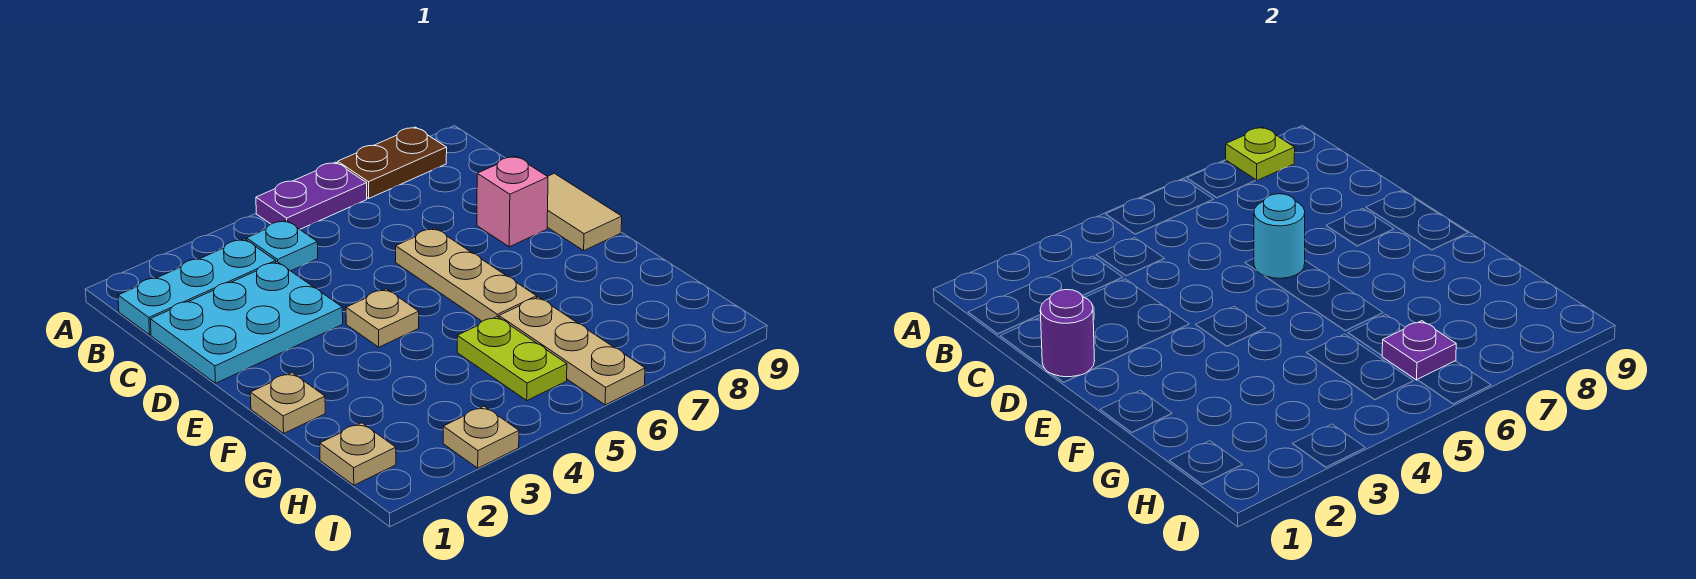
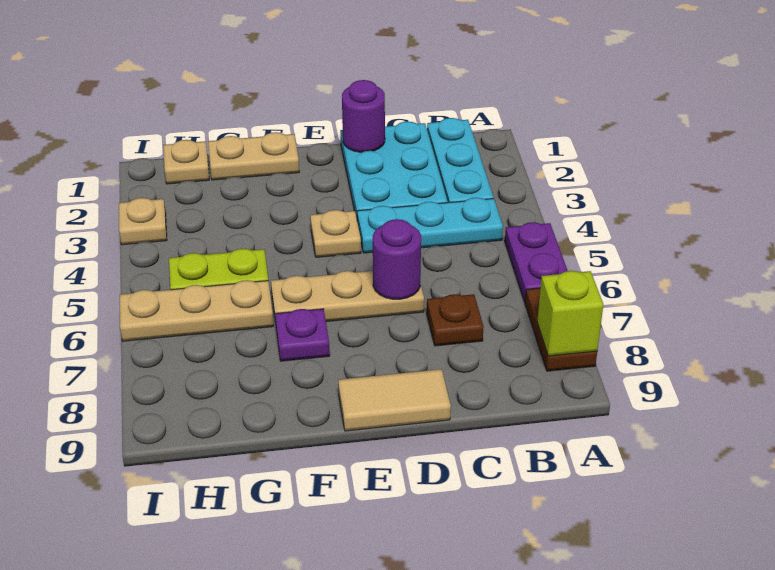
lime plate A8 level 2 -> lime brick A8 level 2
cyan plate B4 level 1 -> cyan plate B4:D4 level 1
none -> brown plate C7 level 1
cyan round brick D6 level 2 -> purple round brick D6 level 2
pink brick D8 level 1 -> none
tan plate F1 level 1 -> tan plate F1:G1 level 1
purple plate H6 level 2 -> purple plate F7 level 1

